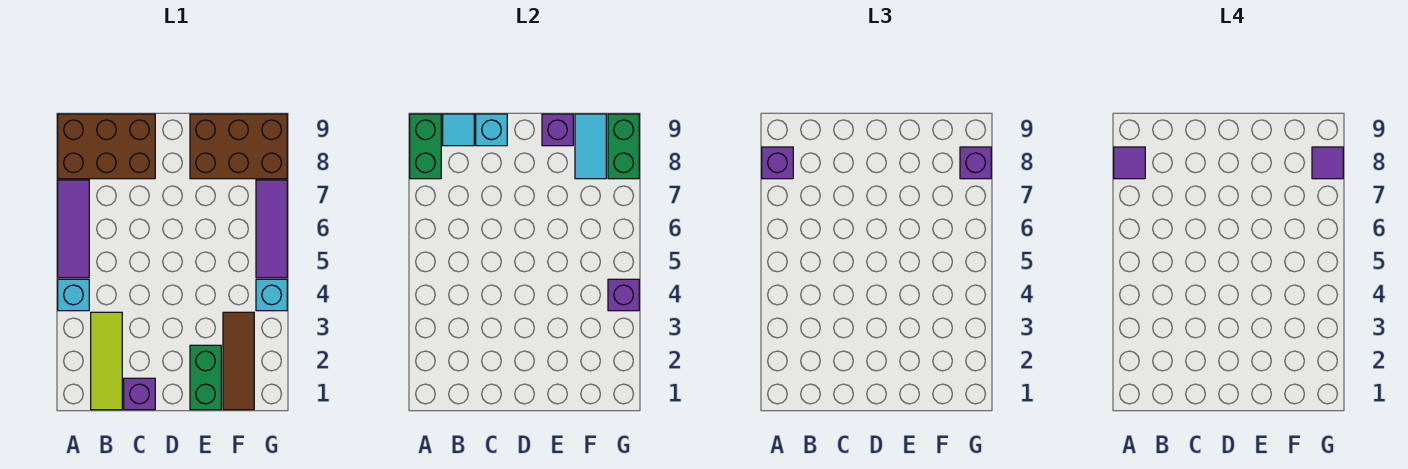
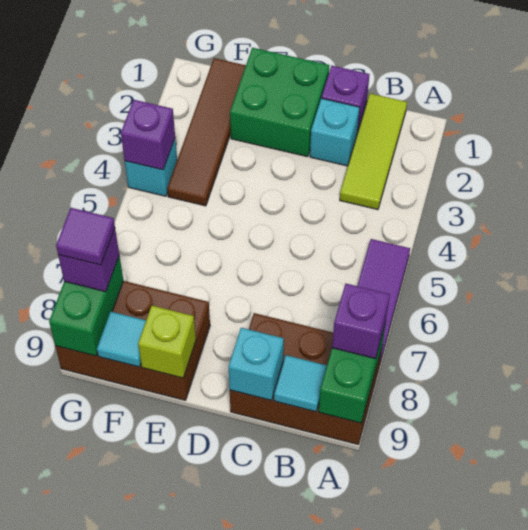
cyan brick A4 level 1 -> cyan brick C2 level 1
purple tile A8 level 4 -> none
green brick E1:E2 level 1 -> green brick D1:E2 level 1
purple brick E9 level 2 -> lime brick E9 level 2
brown tile F1:F3 level 1 -> brown tile F1:F4 level 1
cyan tile F8:F9 level 2 -> cyan tile F9 level 2
purple tile G5:G7 level 1 -> none

